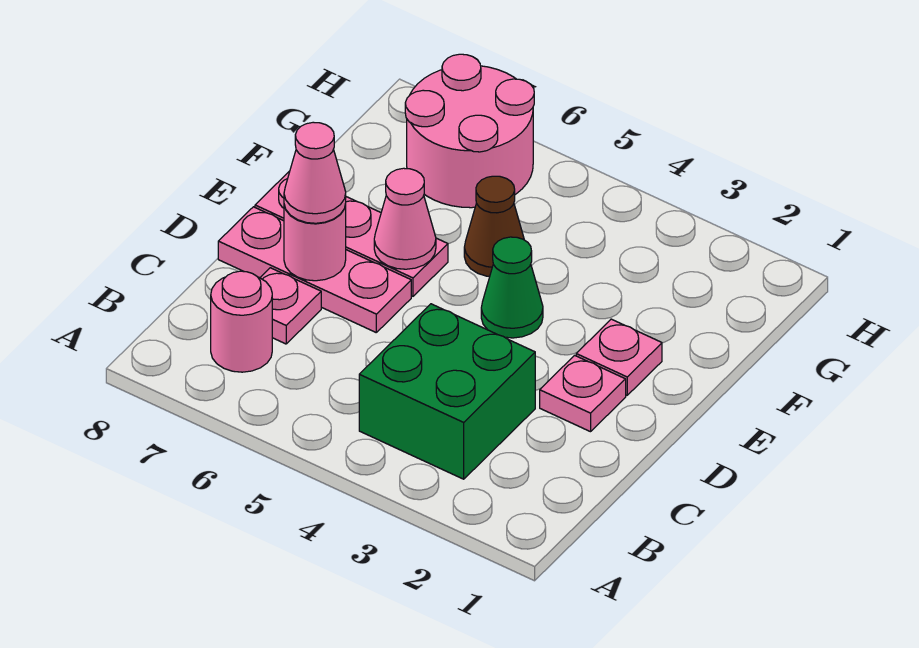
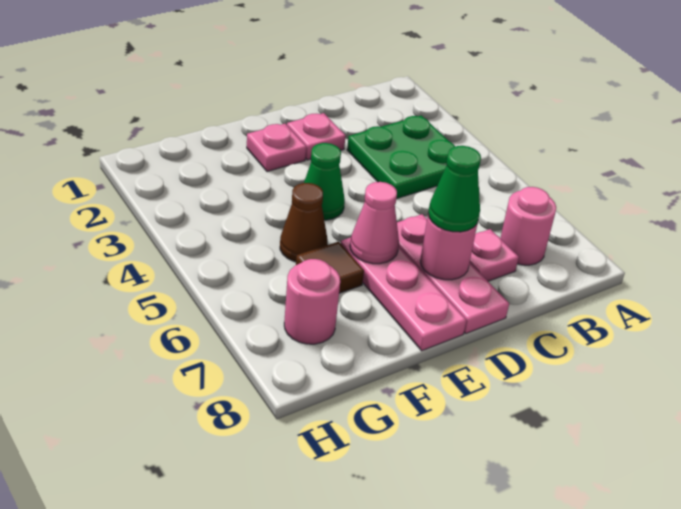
green brick B3:C4 level 1 -> green plate B3:C4 level 1
pink cone D7 level 3 -> green cone D7 level 3
none -> brown tile F6 level 1
pink round brick G6:H7 level 1 -> pink round brick G7 level 1

